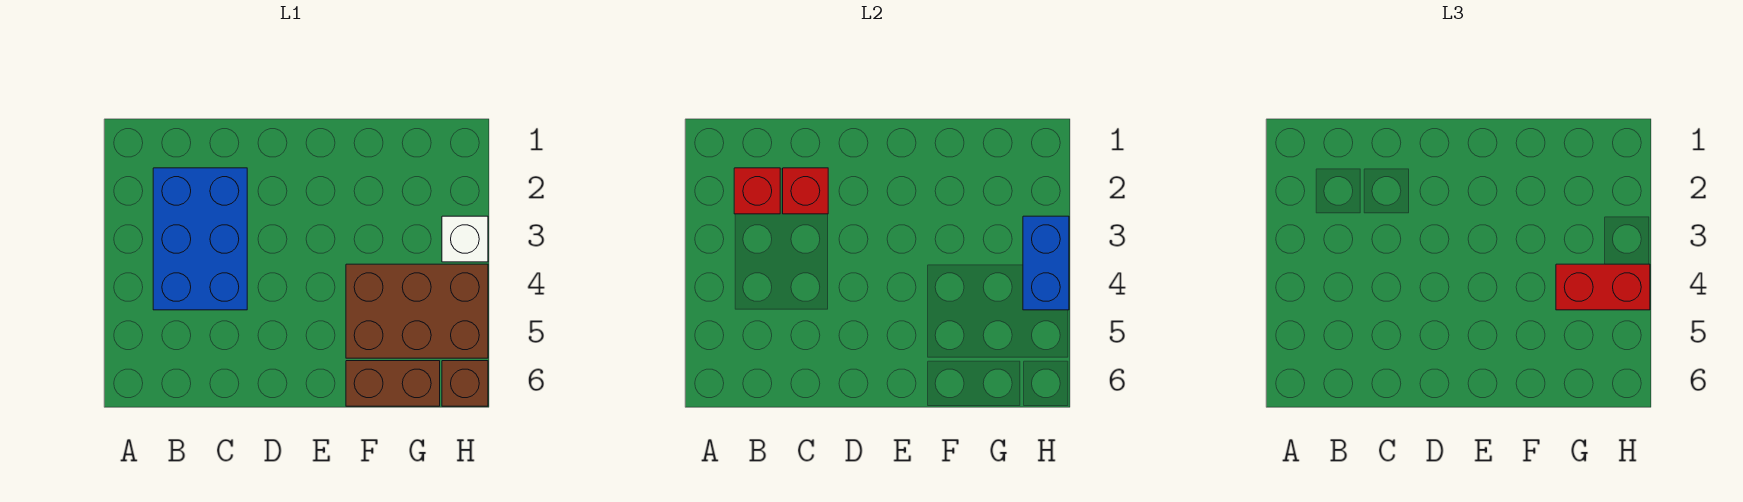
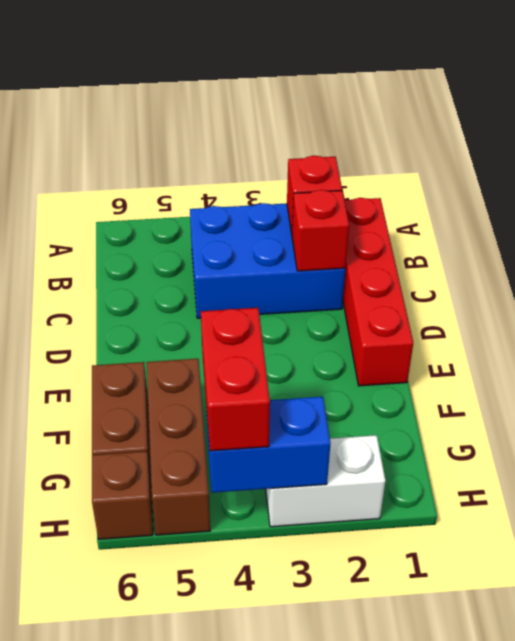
none -> red brick B1:E1 level 1
brown brick F4:H5 level 1 -> brown brick F5:H5 level 1
white brick H3 level 1 -> white brick H2:H3 level 1

